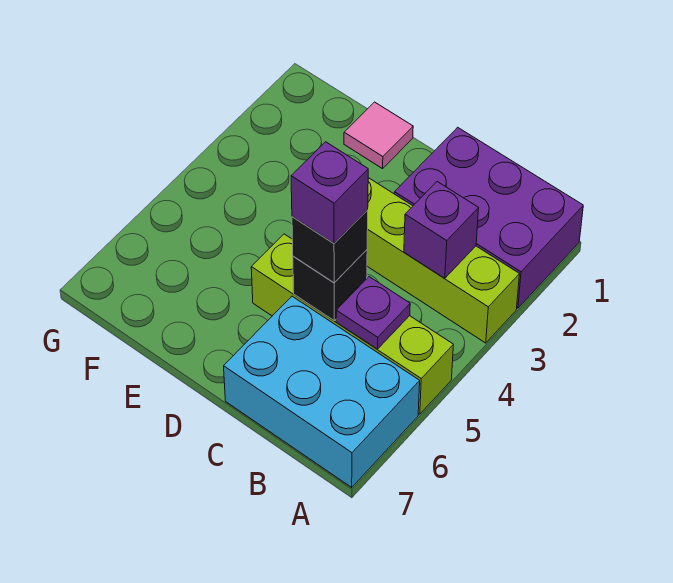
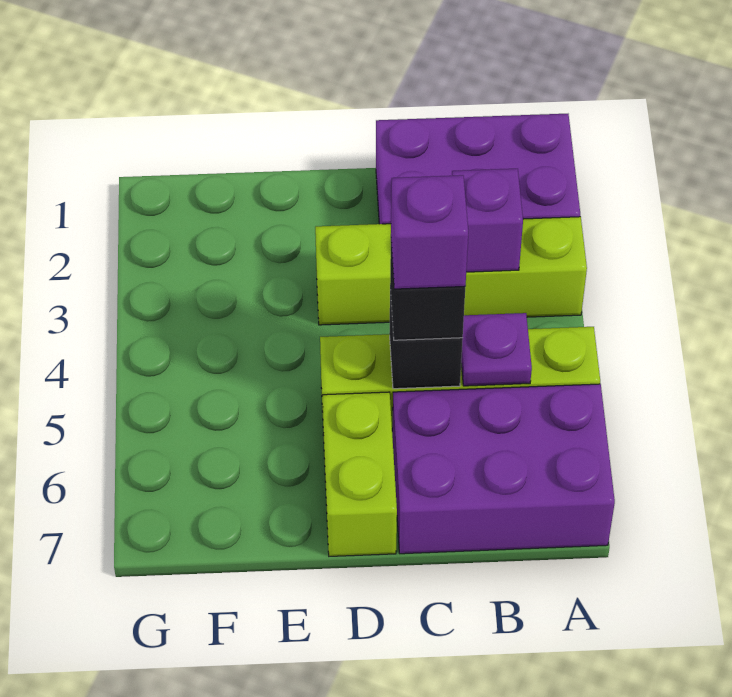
cyan brick A6:C7 level 1 -> purple brick A6:C7 level 1
none -> lime brick D6:D7 level 1
pink tile E1 level 1 -> none

